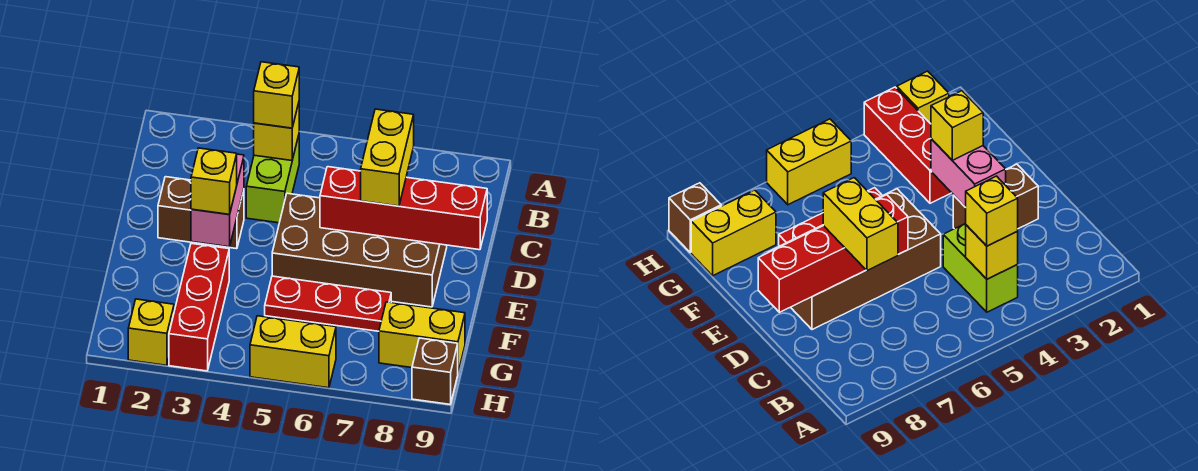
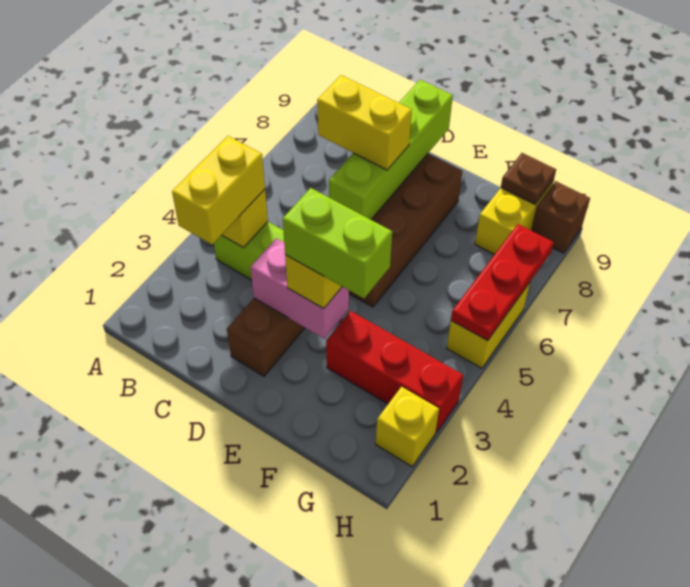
yellow brick B4 level 3 -> yellow brick B3:B4 level 3
red brick D6:D9 level 2 -> lime brick D6:D9 level 2
none -> lime brick E3:F3 level 4
red plate F5:F7 level 1 -> red plate H5:H7 level 2
none -> brown plate G9 level 2

